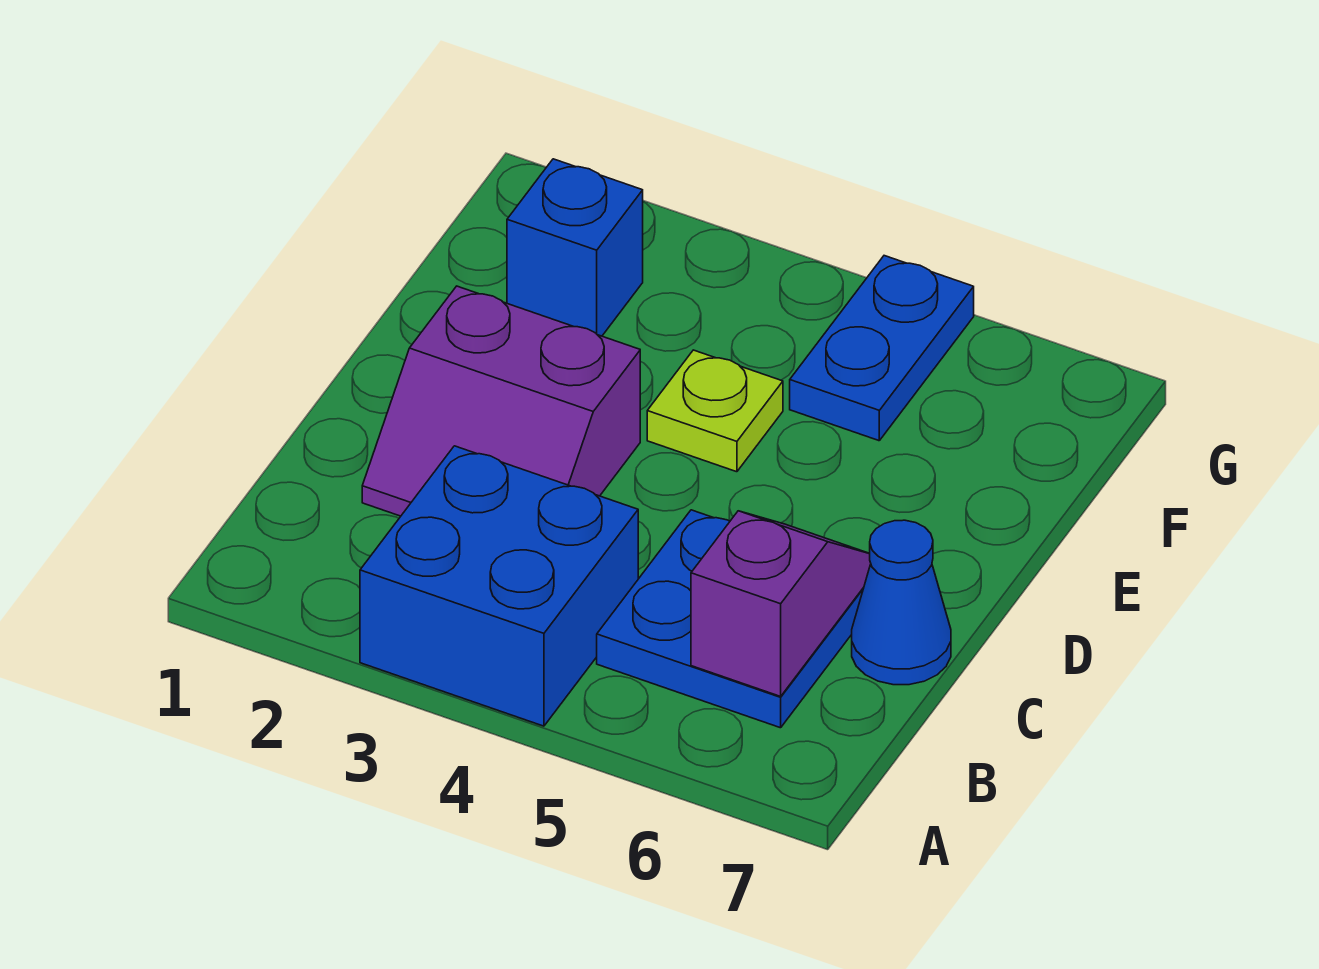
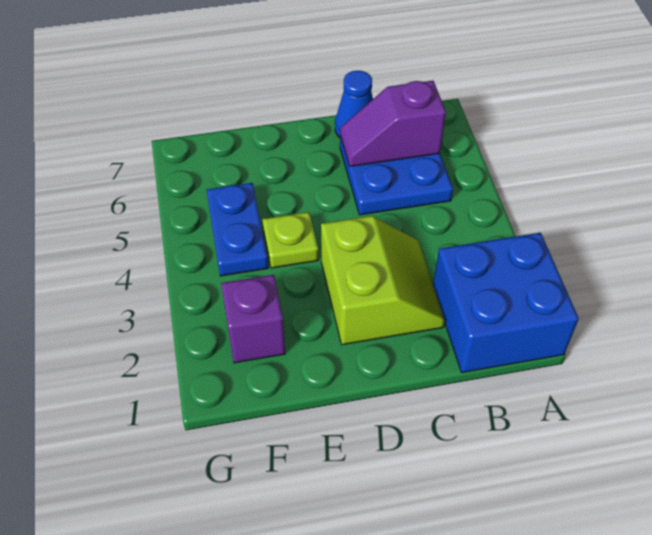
blue brick A3:B4 level 1 -> blue brick A1:B2 level 1
purple slope C2:D3 level 1 top D -> lime slope C2:D3 level 1 top D
blue brick F2 level 1 -> purple brick F2 level 1
blue plate F5:G5 level 1 -> blue plate F4:F5 level 1

